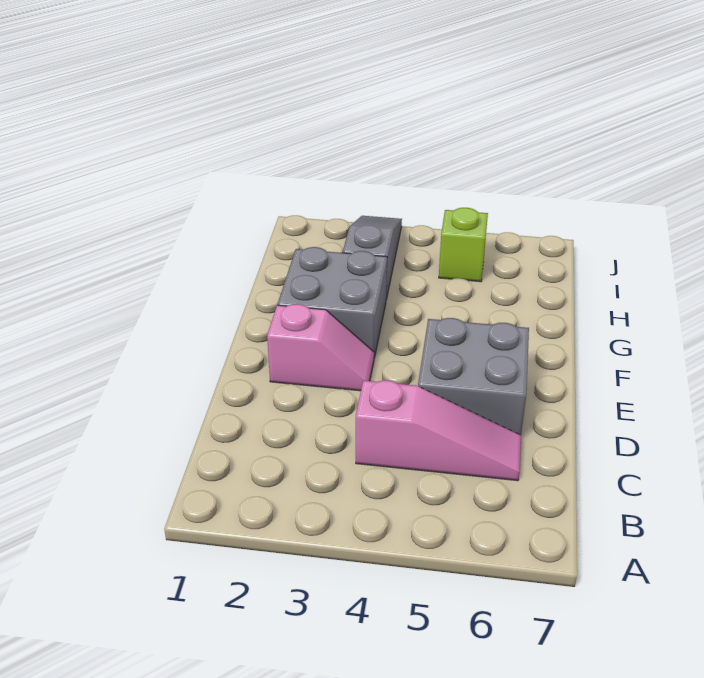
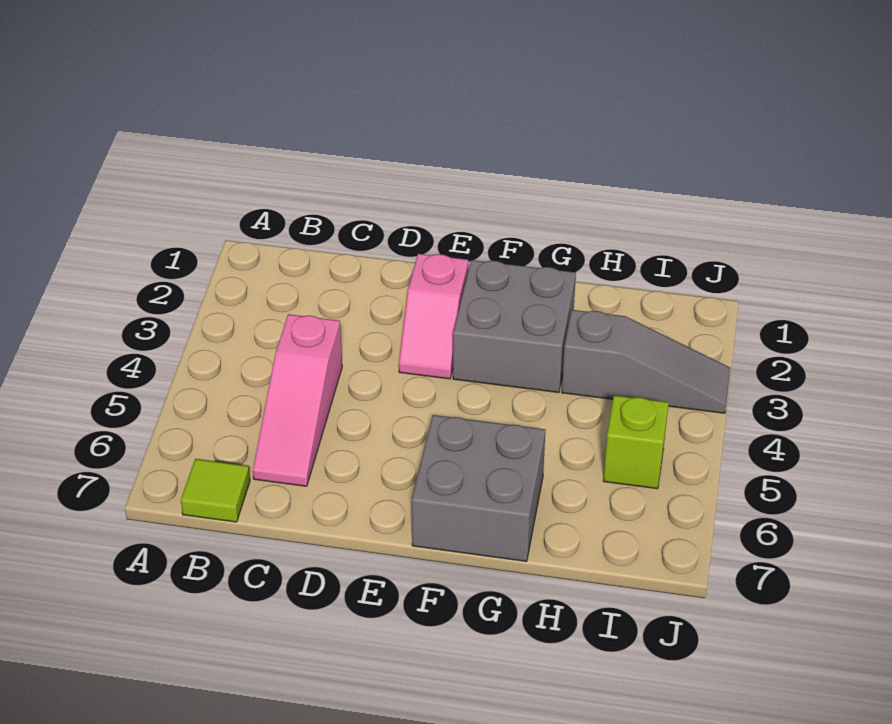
none -> lime tile B7 level 1
grey brick D5:E6 level 1 -> grey brick F6:G7 level 1

